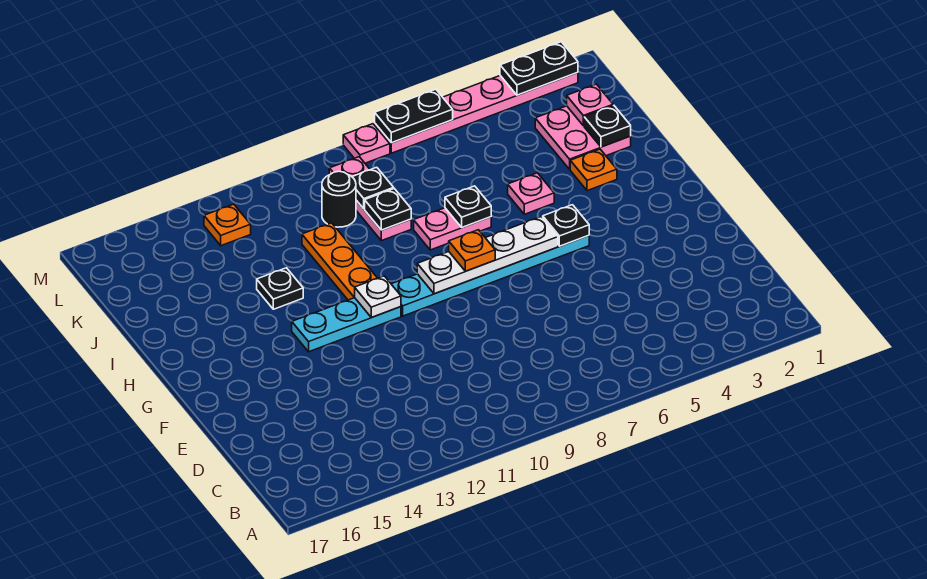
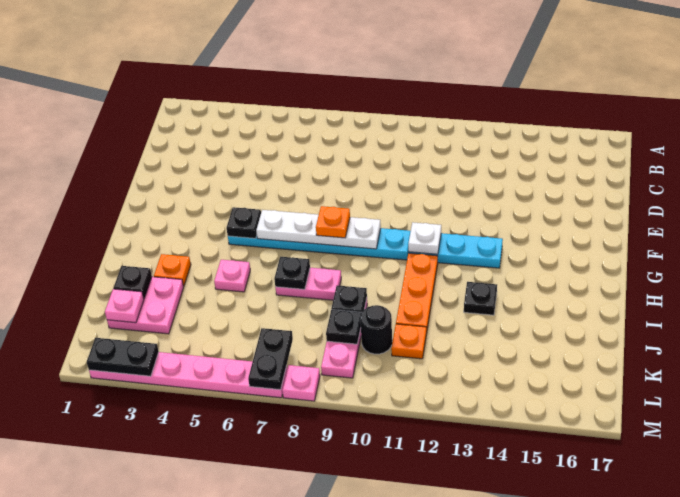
orange plate L13 level 1 -> orange plate K11 level 1
black plate M6:M7 level 2 -> black plate L7:M7 level 2

